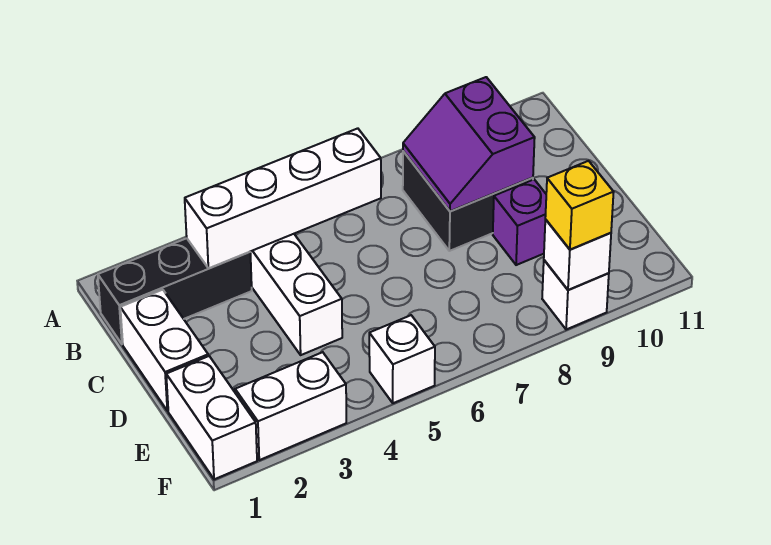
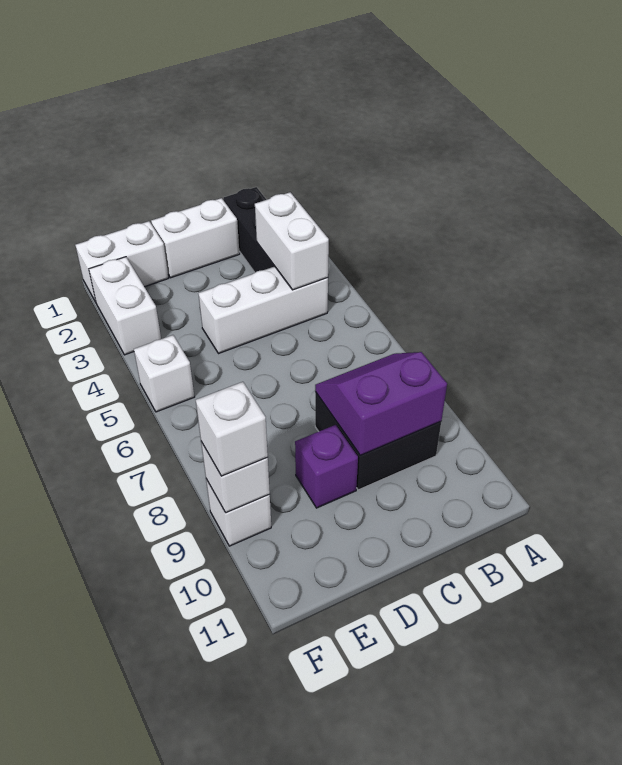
white brick B3:B6 level 2 -> white brick B3:B4 level 2
yellow brick F9 level 3 -> white brick F9 level 3

